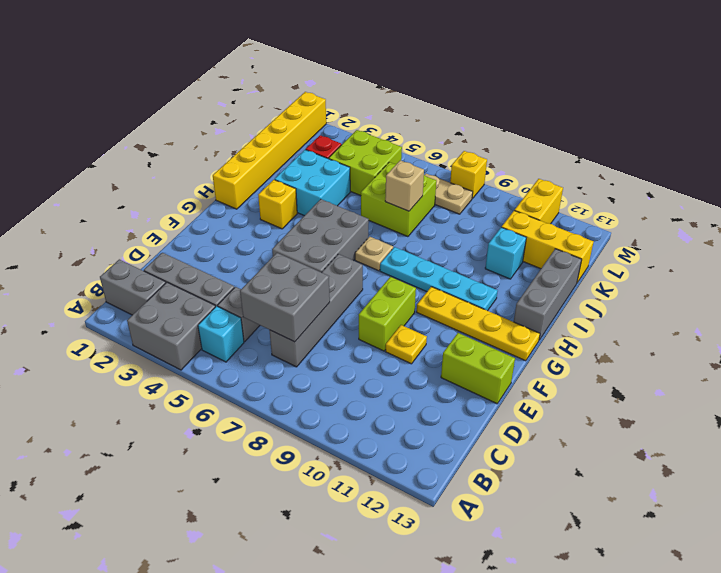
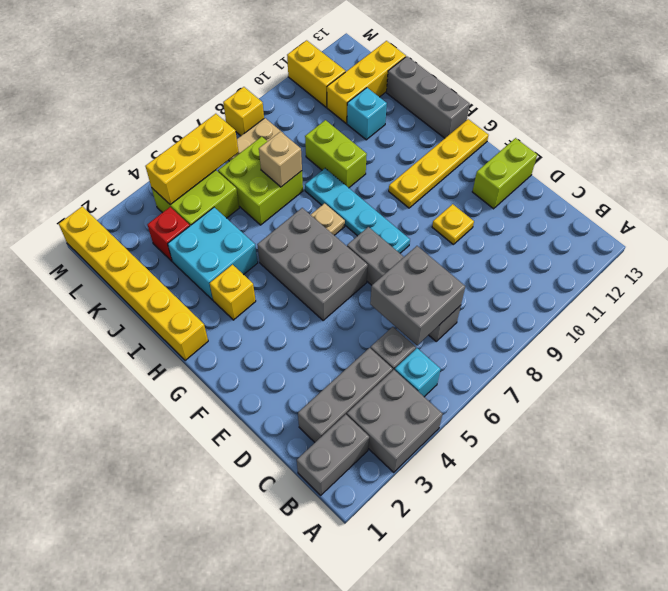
lime brick E9:F9 level 1 -> lime brick I9:J9 level 1
cyan plate H8:H11 level 1 -> cyan plate F8:I8 level 1
none -> yellow brick L4:L6 level 2

